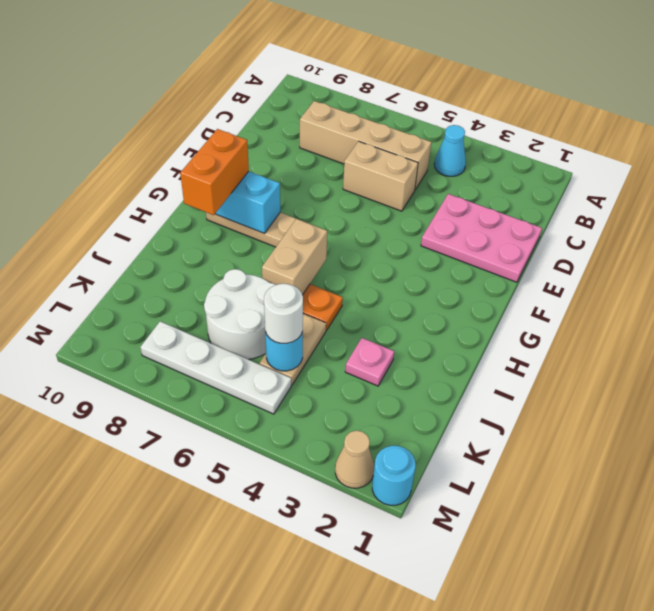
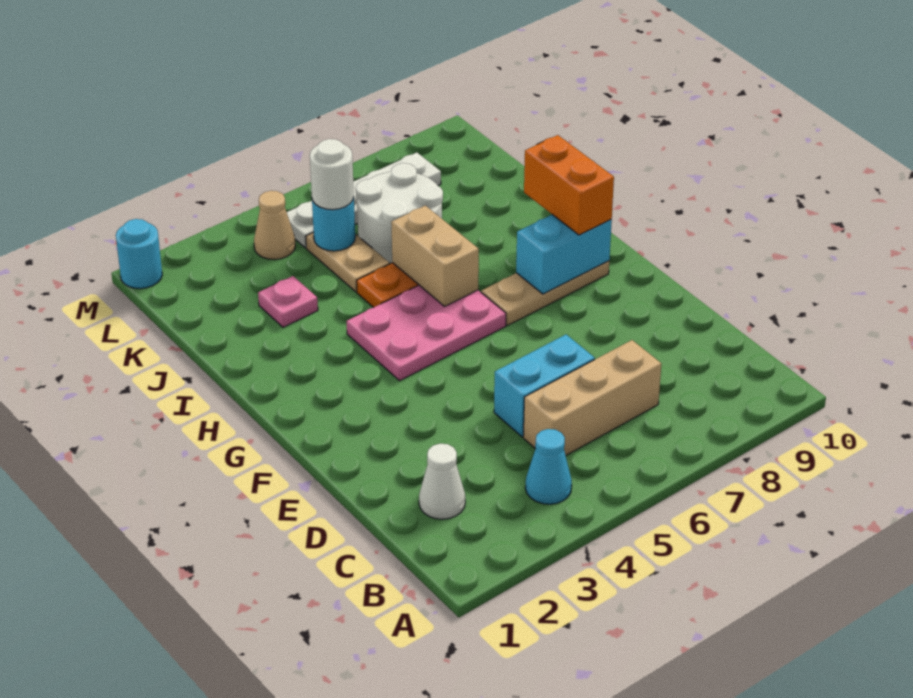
none -> white cone C2 level 1
tan brick C5:C8 level 1 -> tan brick C5:C7 level 1
pink plate D1:E3 level 1 -> pink plate G4:H6 level 1
tan brick D5:D6 level 1 -> cyan brick D5:D6 level 1
tan cone M2 level 1 -> tan cone L4 level 1

